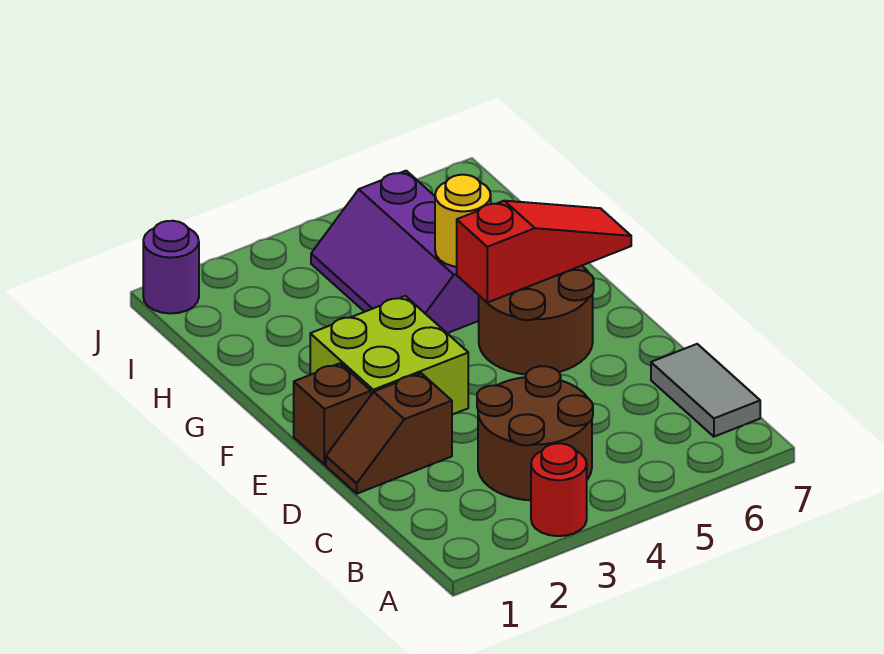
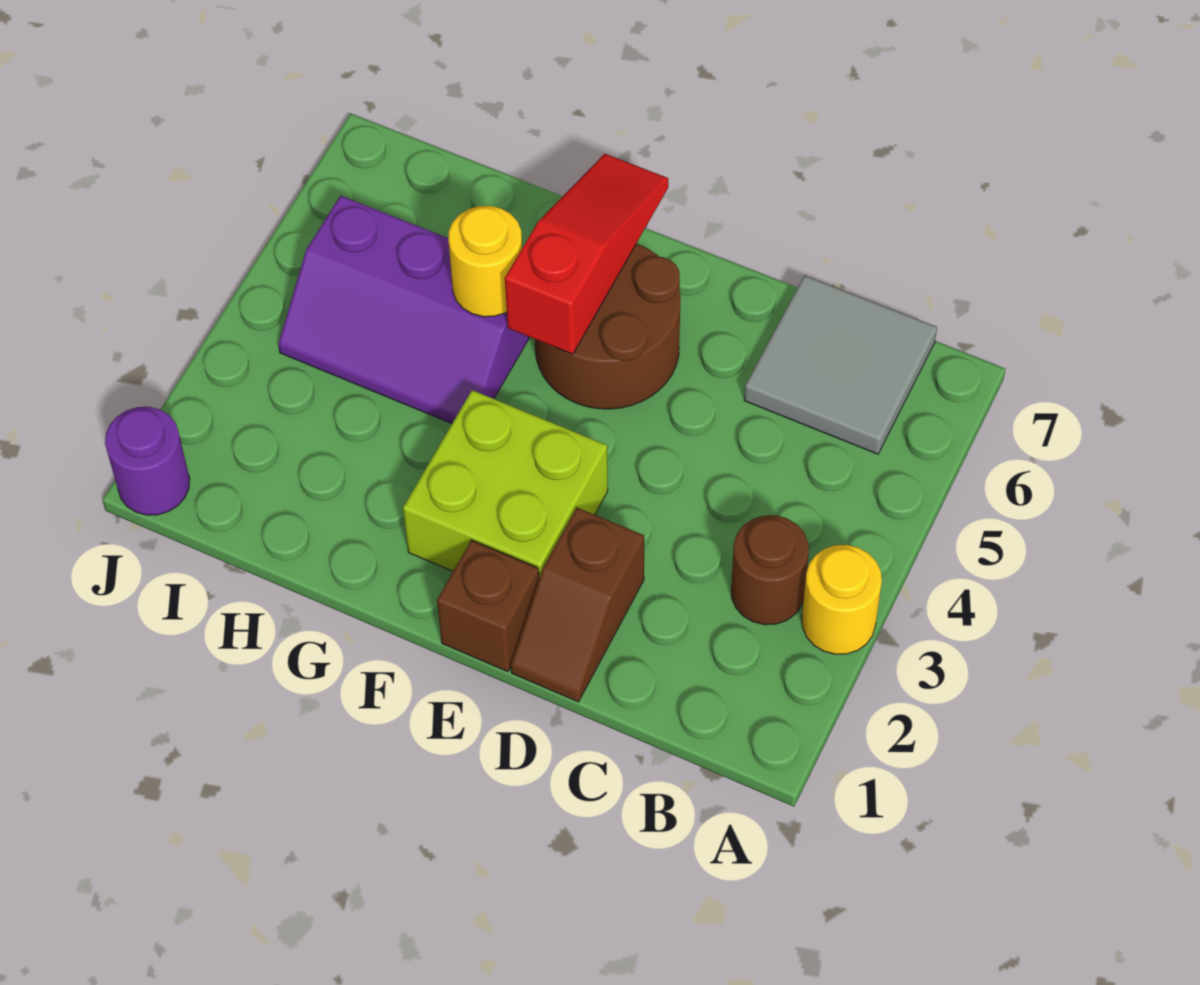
red round brick A3 level 1 -> yellow round brick A3 level 1
brown round brick B3:C4 level 1 -> brown round brick B3 level 1
grey tile B7:C7 level 1 -> grey tile B6:C7 level 1

